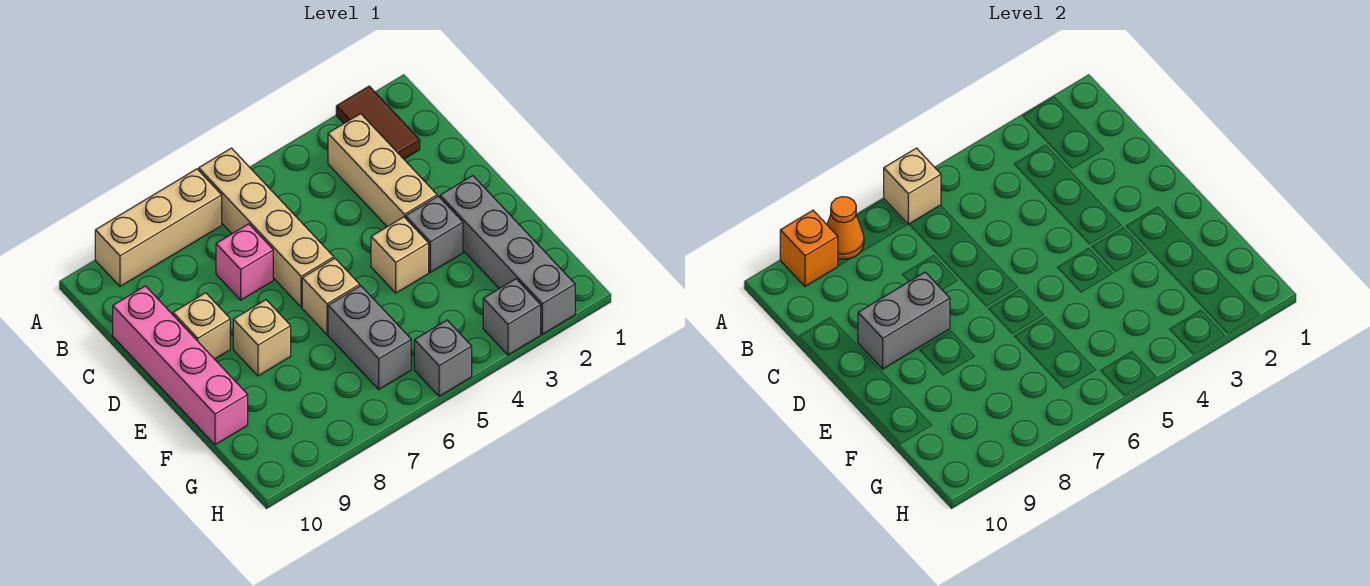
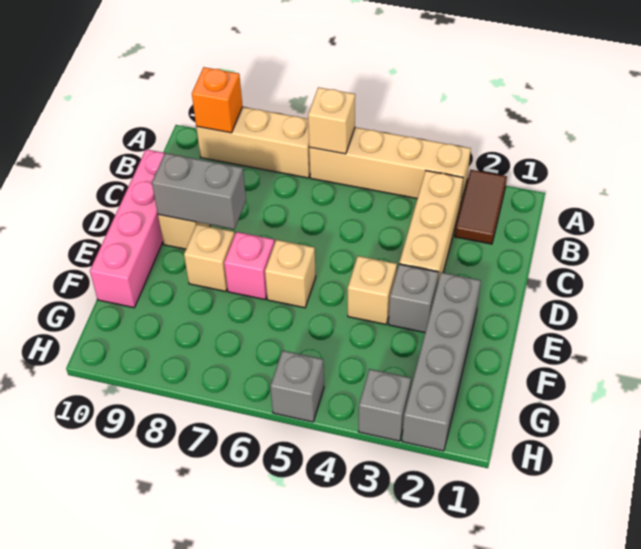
tan brick A6:D6 level 1 -> tan brick A3:A6 level 1
orange cone A8 level 2 -> none
pink brick C7 level 1 -> pink brick E7 level 1
grey brick F6:G6 level 1 -> none

